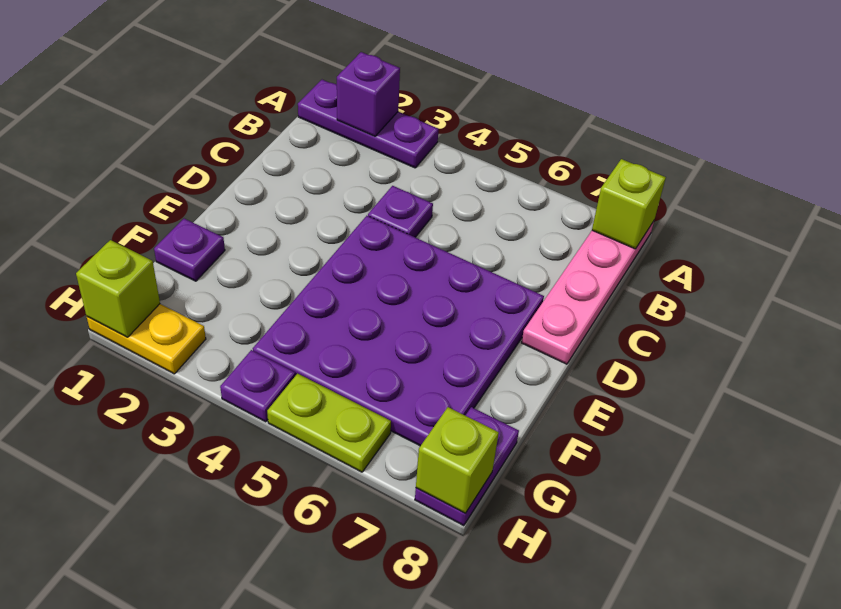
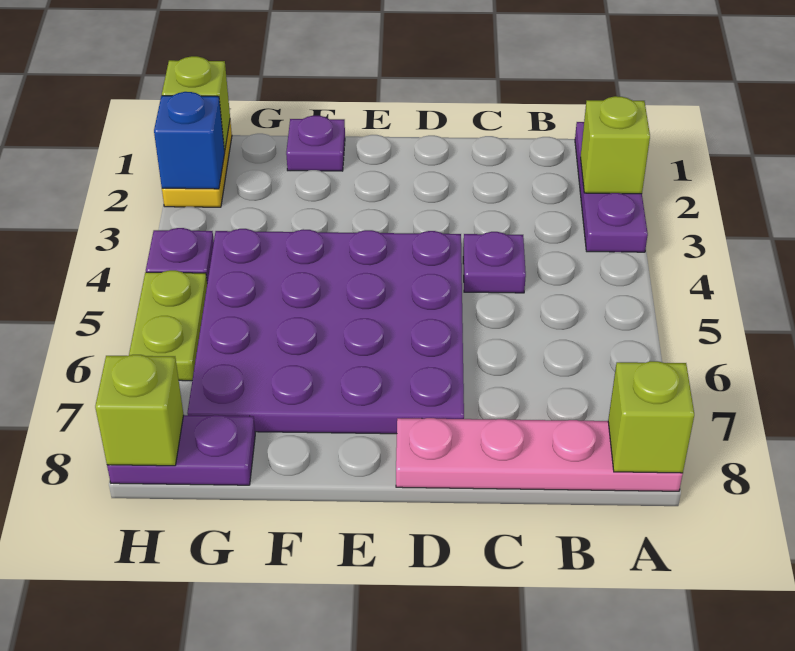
purple brick A2 level 2 -> lime brick A2 level 2
none -> blue brick H2 level 2

